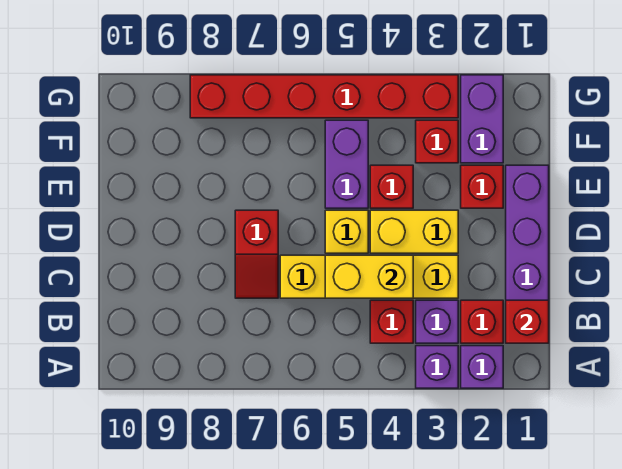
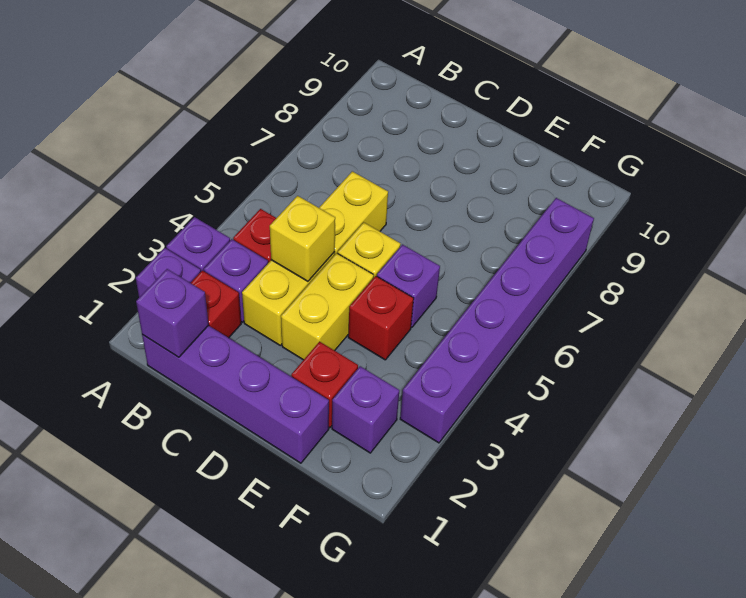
red brick B1 level 2 -> purple brick B1 level 2
yellow brick C4:C5 level 2 -> yellow brick C4 level 2
red slope C7:D7 level 1 top D -> none
purple brick E5:F5 level 1 -> purple brick E5 level 1
purple brick F2:G2 level 1 -> purple brick F2 level 1
red brick F3 level 1 -> none
red brick G3:G8 level 1 -> purple brick G3:G8 level 1

